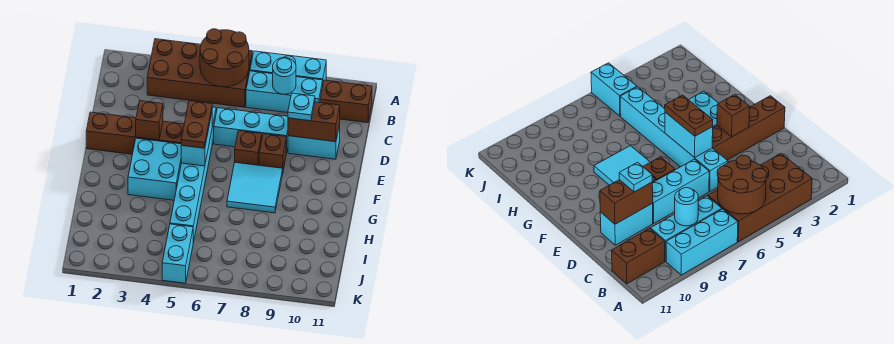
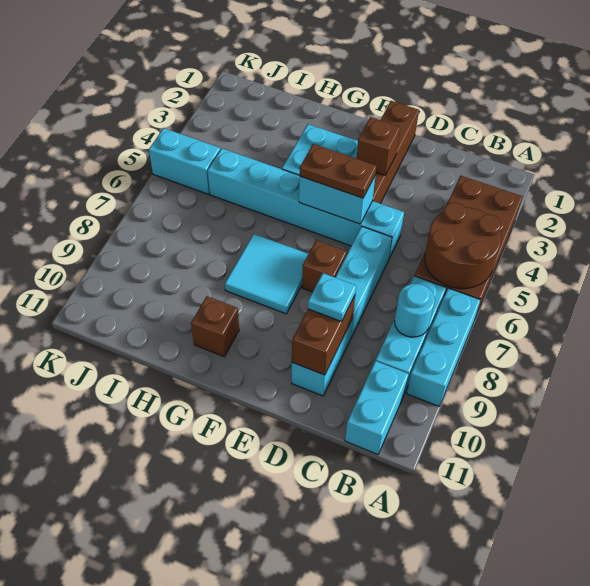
brown brick B10:B11 level 1 -> cyan brick B10:B11 level 1
brown brick E8 level 1 -> brown brick G10 level 1

